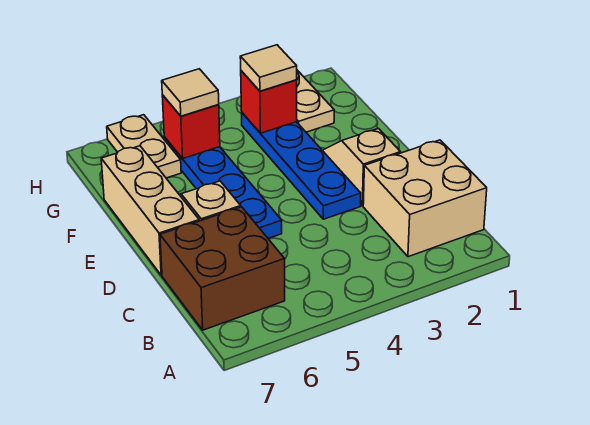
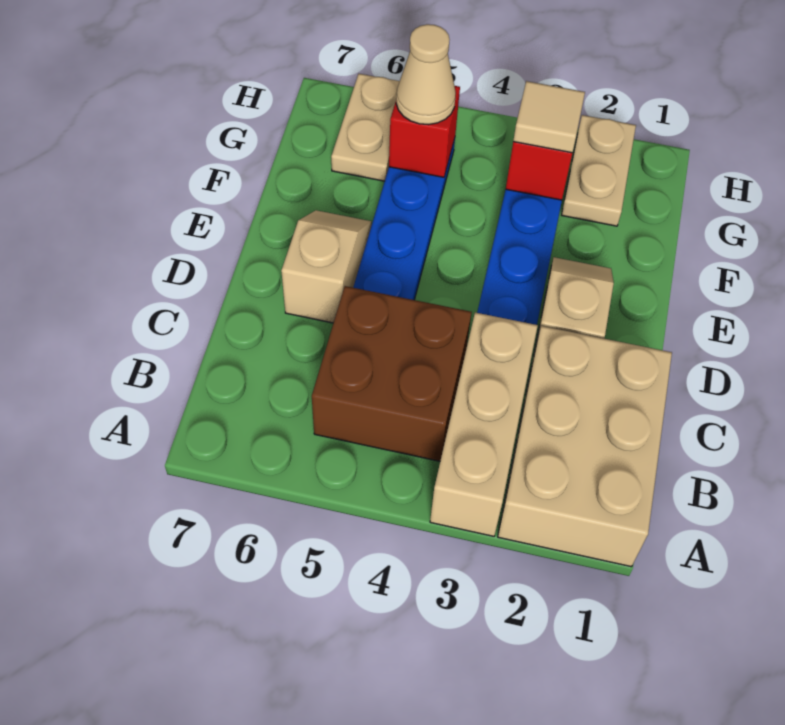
tan brick B1:C2 level 1 -> tan brick A1:C2 level 1
brown brick B6:C7 level 1 -> brown brick B4:C5 level 1
tan brick D7:F7 level 1 -> tan brick A3:C3 level 1
tan tile G5 level 3 -> tan cone G5 level 3

